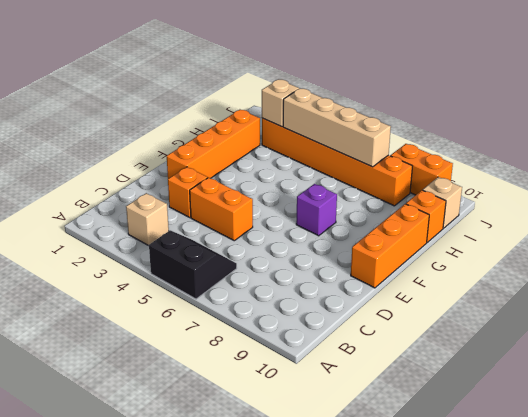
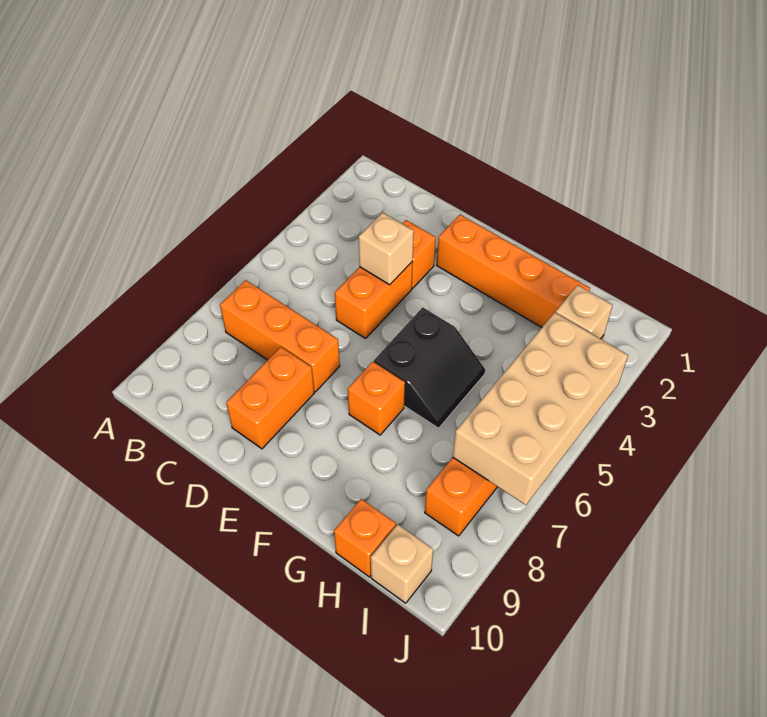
black slope A5:B6 level 1 top A -> black slope F5:G6 level 1 top F
tan brick B3 level 1 -> tan brick D4 level 2
orange brick E10:G10 level 1 -> orange brick B7:D7 level 1
purple brick F7 level 1 -> orange brick F7 level 1
tan brick I4:I7 level 2 -> tan brick I4:J7 level 2
orange brick J8:J9 level 1 -> orange brick D8:D9 level 1

